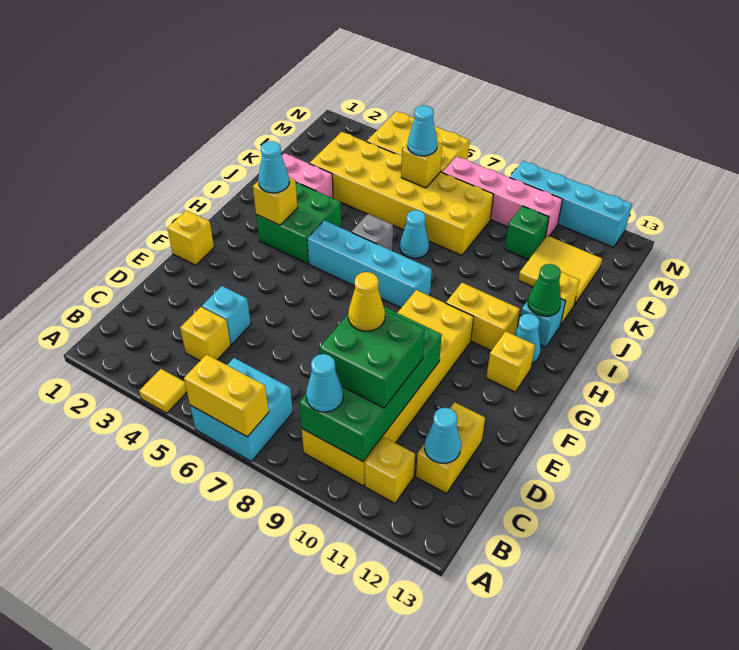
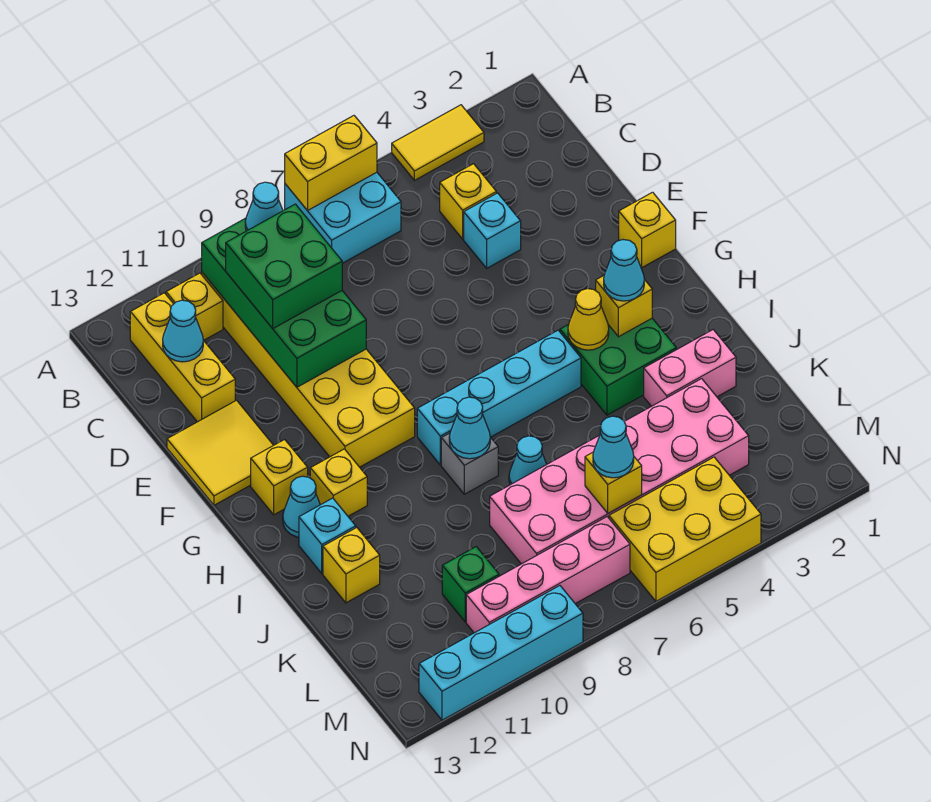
yellow tile A4 level 1 -> yellow tile A3:A4 level 1
yellow brick C12:D12 level 1 -> yellow brick B12:D12 level 1
yellow cone D9 level 4 -> yellow cone H4 level 2
yellow brick H10:H11 level 1 -> yellow brick H11 level 1
grey brick I6 level 1 -> grey brick I8 level 1
none -> cyan cone I8 level 2
green cone I12 level 2 -> none
yellow brick K3:L8 level 1 -> pink brick K3:L8 level 1
yellow tile K11:L12 level 1 -> yellow tile E12:F13 level 1

